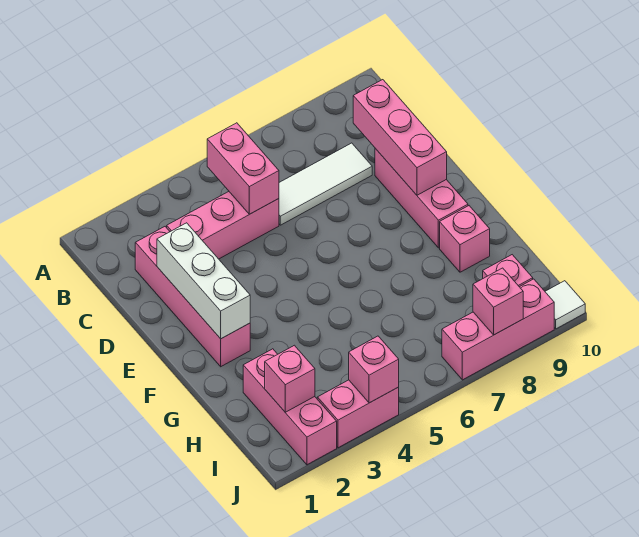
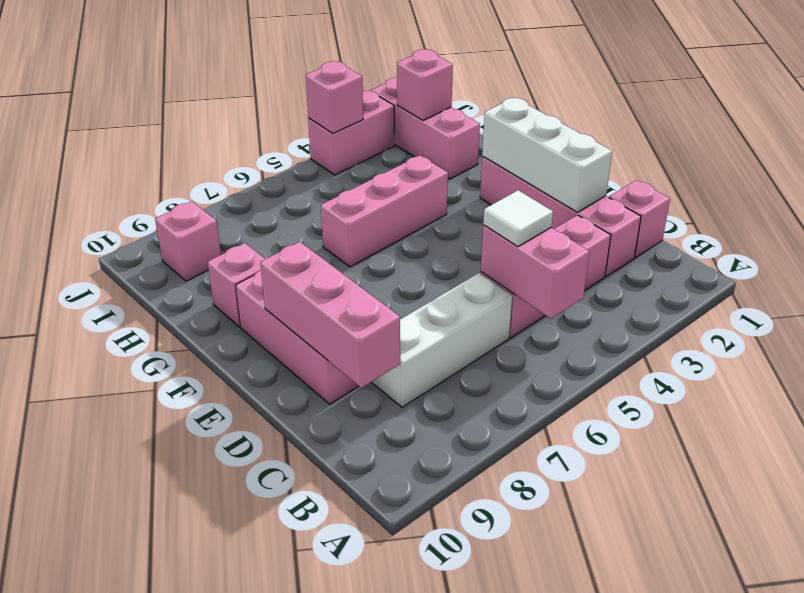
white tile C6:C8 level 1 -> white brick C6:C8 level 1
pink brick J7:J9 level 1 -> pink brick G4:G6 level 1
pink brick J8 level 2 -> pink brick C1 level 1
white tile J10 level 1 -> white tile C5 level 3

